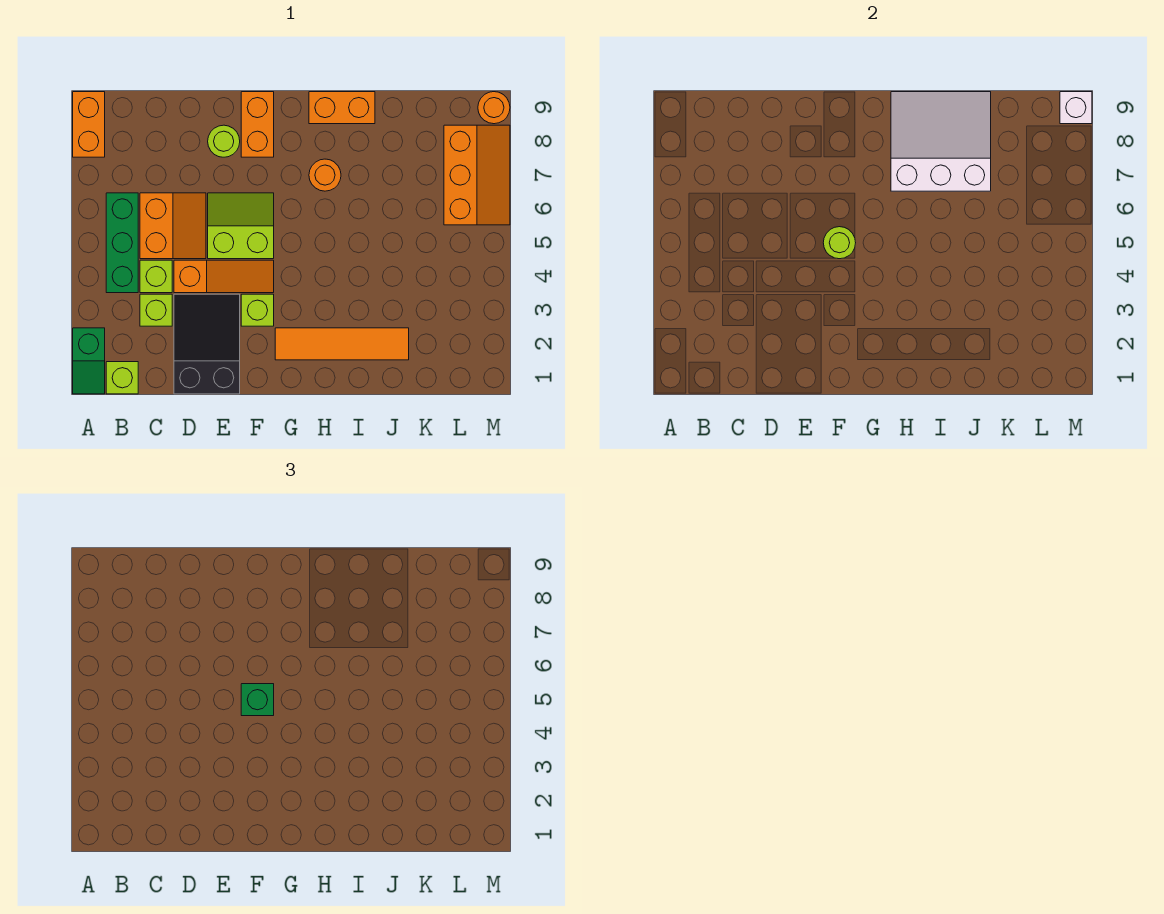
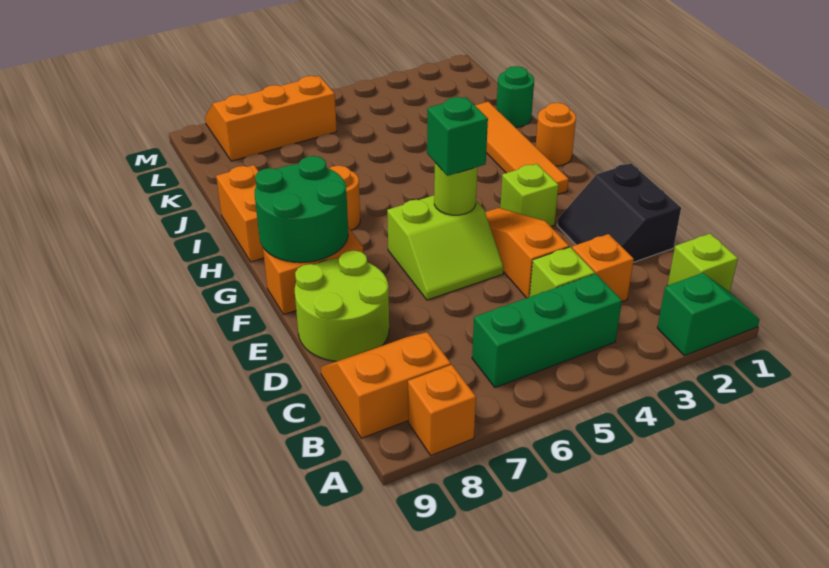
orange brick A8:A9 level 1 -> orange brick A8 level 1
lime brick C3 level 1 -> orange brick C3 level 1
orange slope C5:D6 level 1 top C -> orange slope B8:C9 level 1 top B
black slope D1:E3 level 1 top 1 -> black slope D1:E2 level 1 top 1
lime slope E5:F6 level 1 top 5 -> lime slope E5:F6 level 1 top F
lime round brick E8 level 1 -> lime round brick D8:E9 level 1
none -> green round brick F8:G9 level 2
white slope H7:J9 level 2 top 7 -> none
none -> green round brick J1 level 1
orange round brick M9 level 1 -> orange round brick H1 level 1
white brick M9 level 2 -> none

